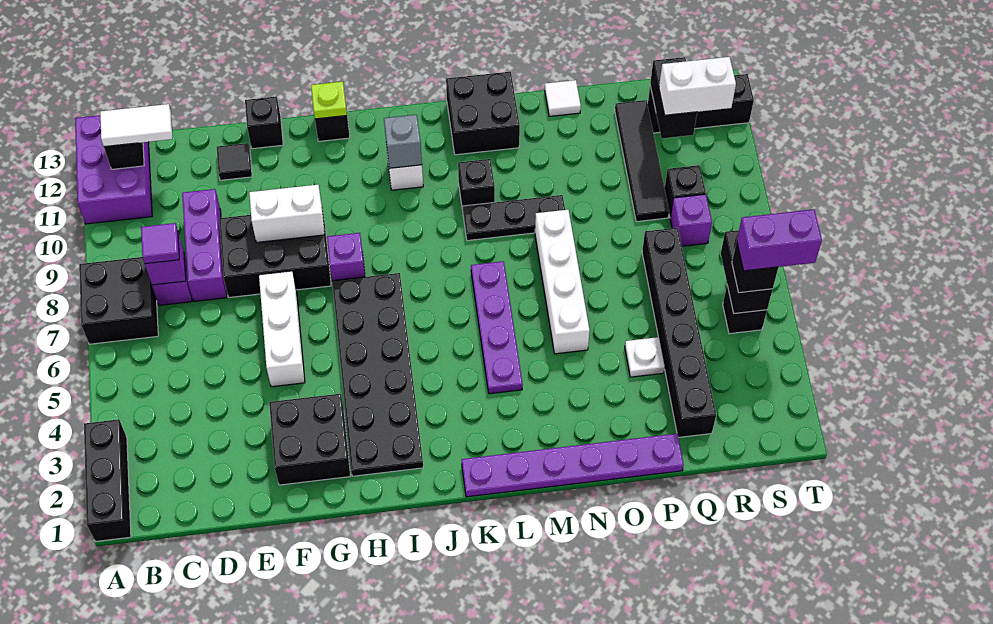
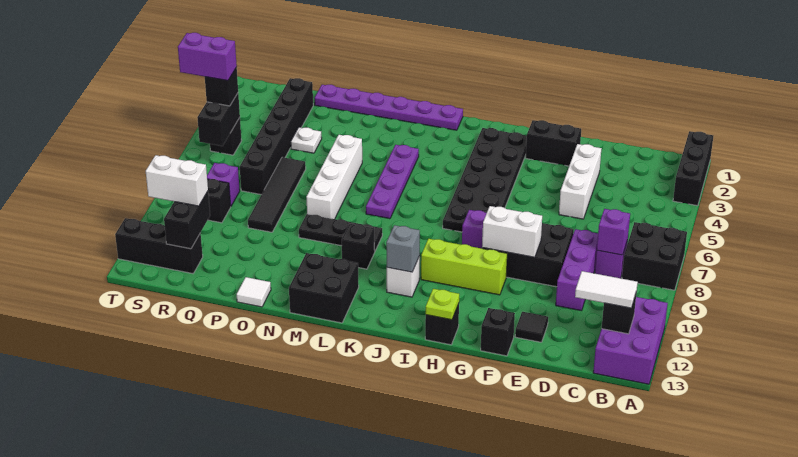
purple tile C8 level 3 -> none
black brick F2:G3 level 1 -> black brick F2:G2 level 1
white brick F5:F7 level 1 -> white brick E3:E5 level 1
none -> lime brick G10:I10 level 1
black tile Q9:Q12 level 1 -> black tile P6:P9 level 1

